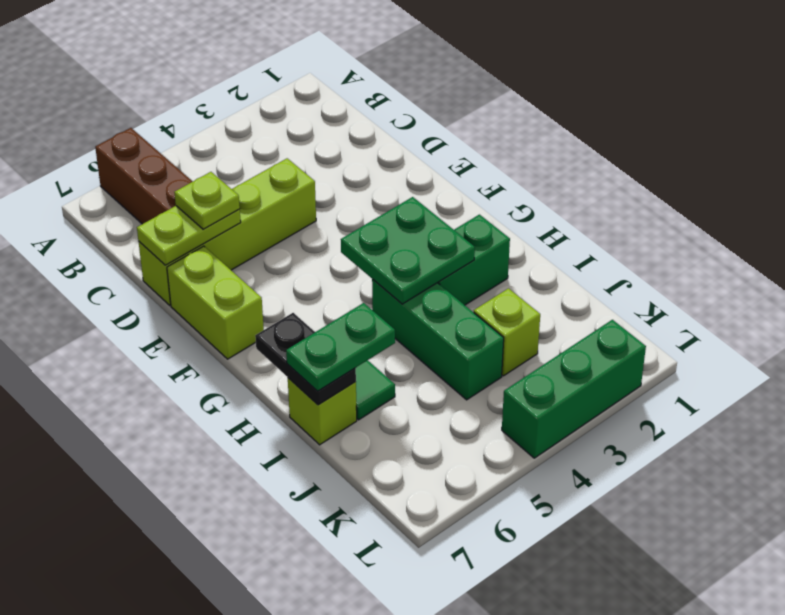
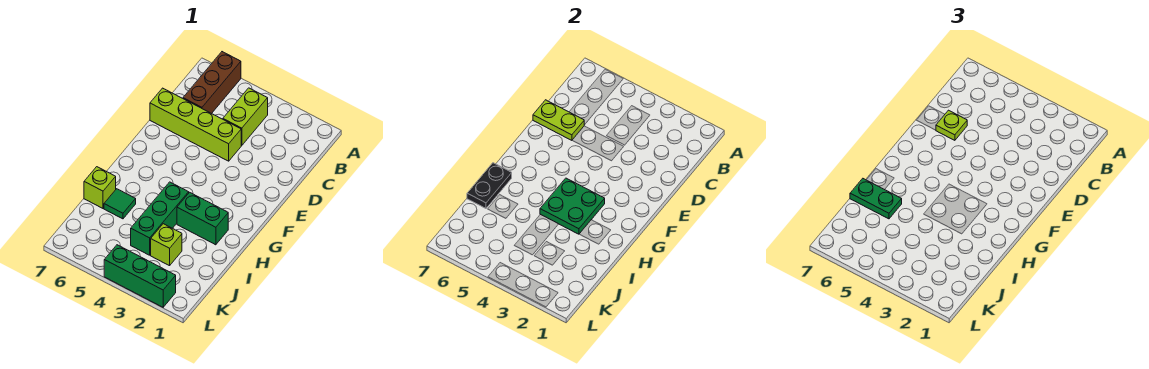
lime brick E7:F7 level 1 -> lime brick B4:C4 level 1

